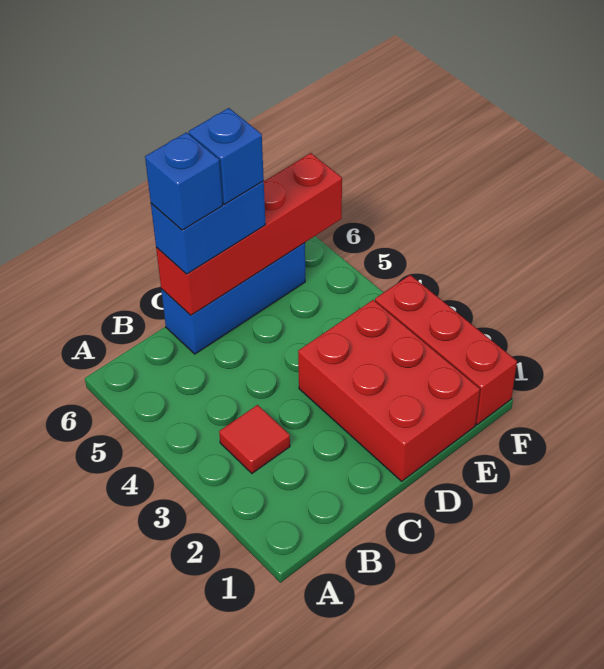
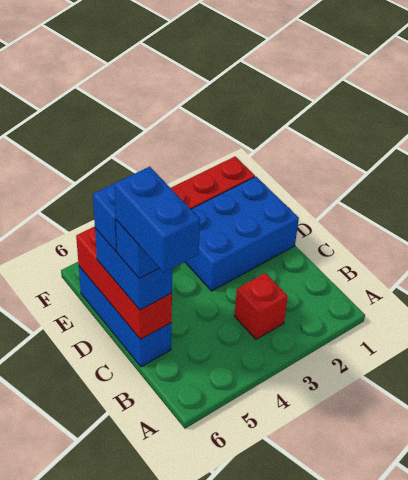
red tile B3 level 1 -> red brick B3 level 1
none -> blue brick B6:C6 level 5
red brick C6:F6 level 2 -> red brick C6:E6 level 2
red brick D1:E3 level 1 -> blue brick D1:E3 level 1

